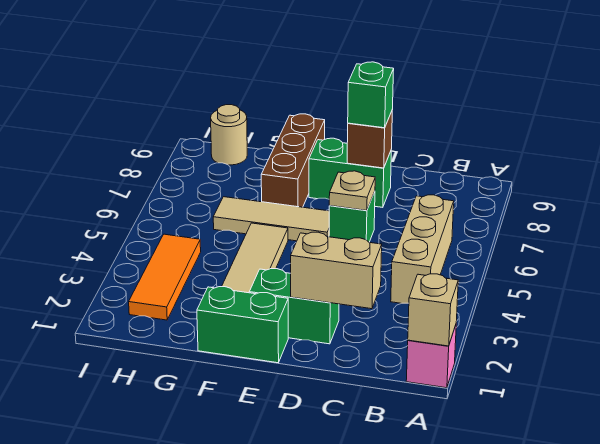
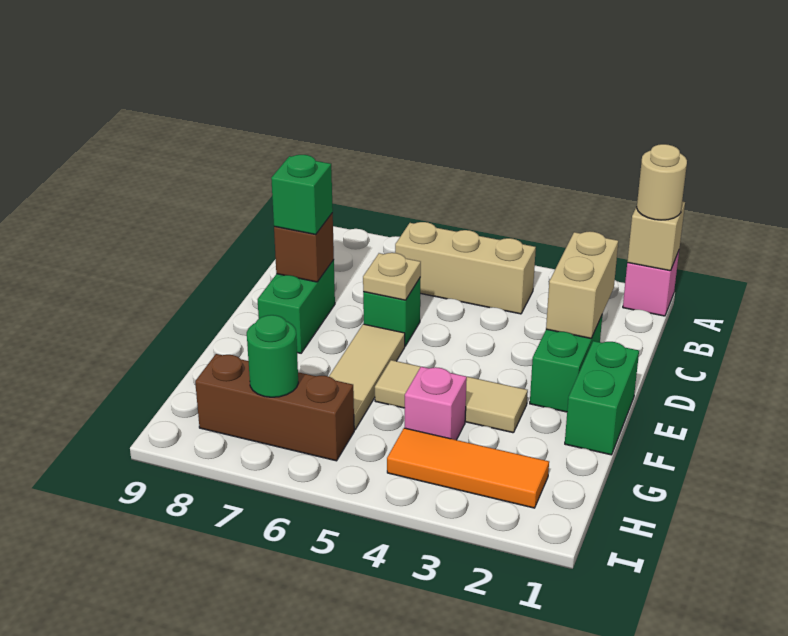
brown brick F7:F9 level 1 -> brown brick H6:H8 level 1
none -> pink brick G4 level 1
none -> green round brick H7 level 2
tan round brick H9 level 1 -> tan round brick A1 level 3

